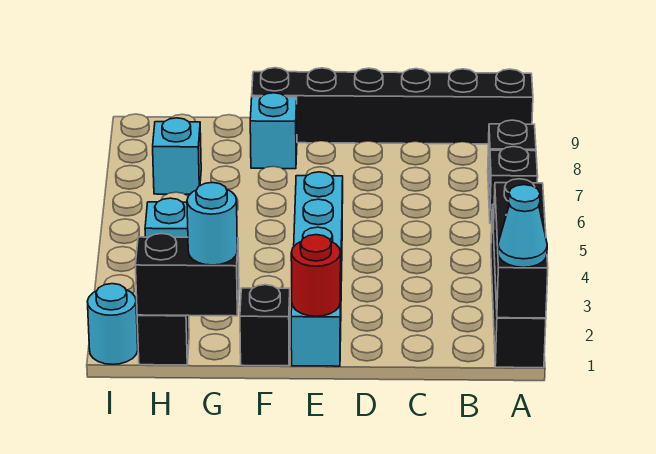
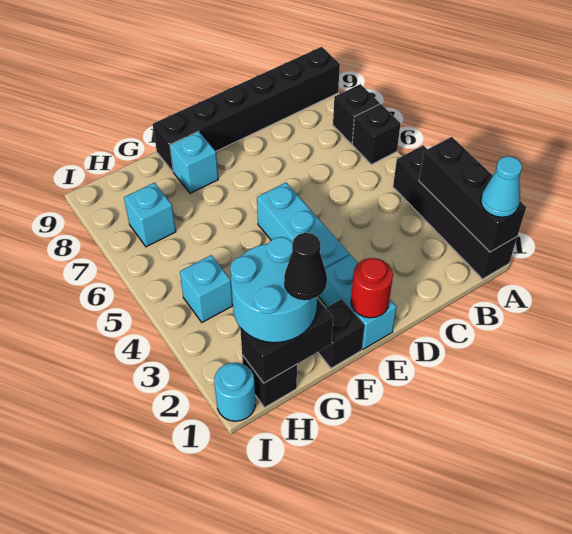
cyan round brick G1 level 3 -> cyan round brick G1:H2 level 3
none -> black cone G1 level 4

